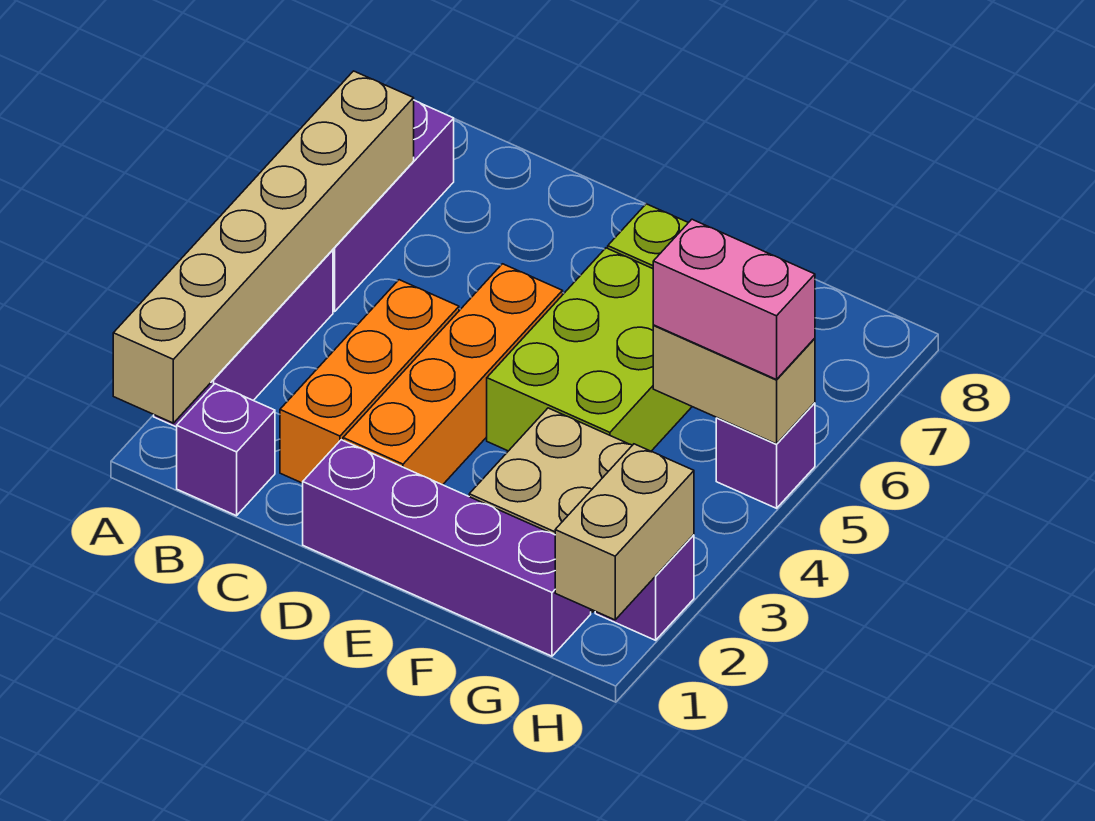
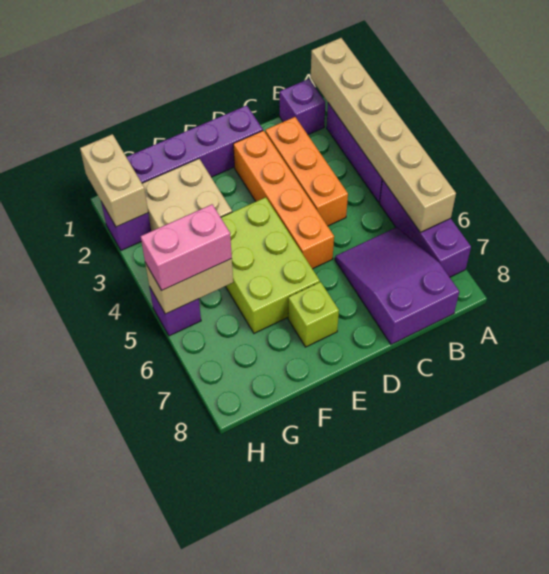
none -> purple slope B6:C8 level 1 top 8

